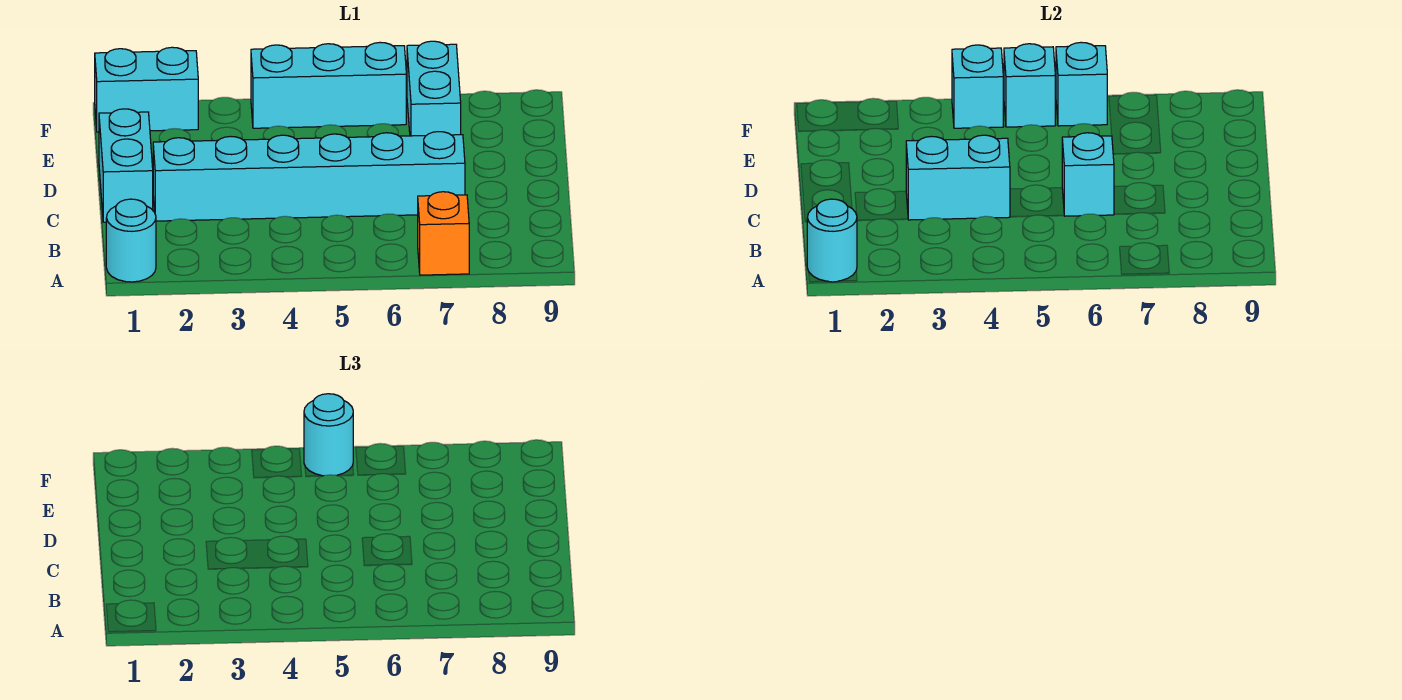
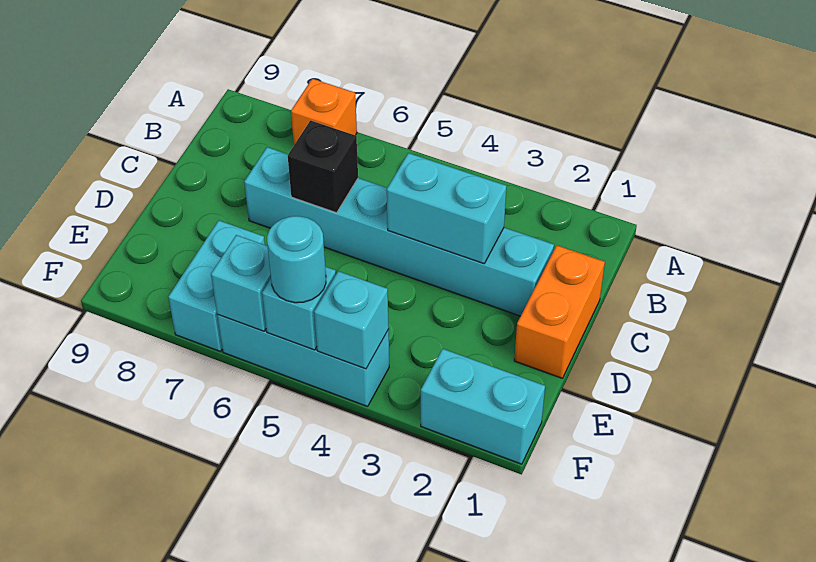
cyan round brick A1 level 1 -> none
cyan round brick A1 level 2 -> none
cyan brick C1:D1 level 1 -> orange brick C1:D1 level 1
cyan brick C6 level 2 -> black brick C6 level 2

